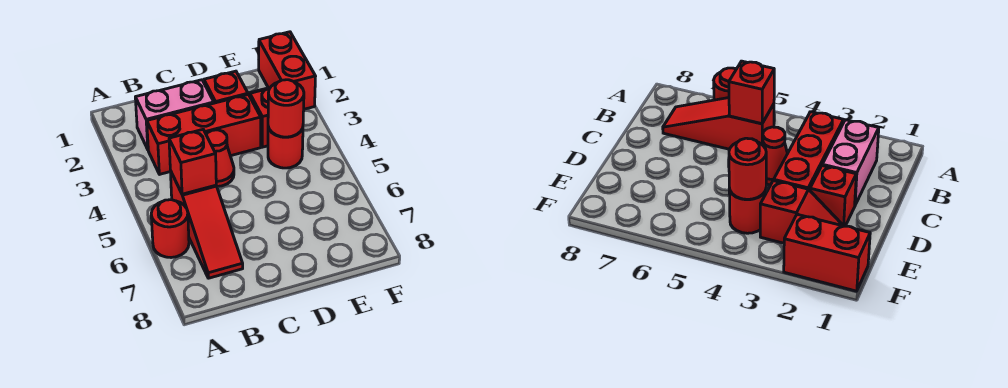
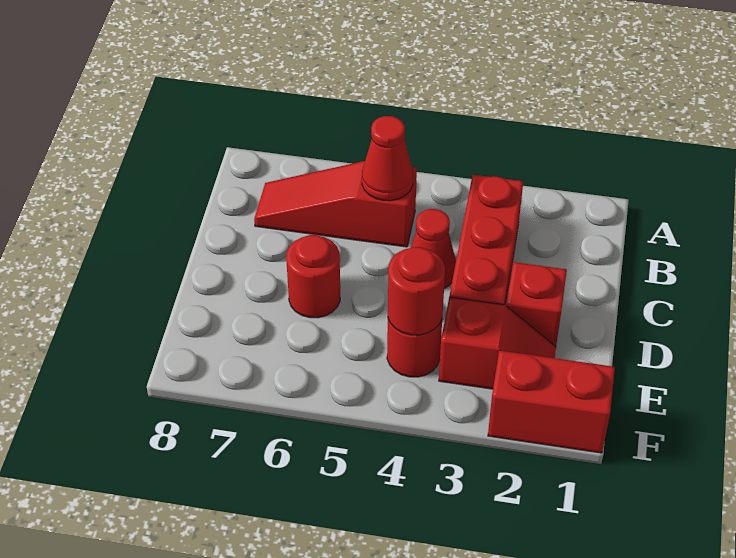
red round brick A6 level 1 -> red round brick D6 level 1
pink brick B2:C2 level 1 -> none
red brick B5 level 2 -> red cone B5 level 2

